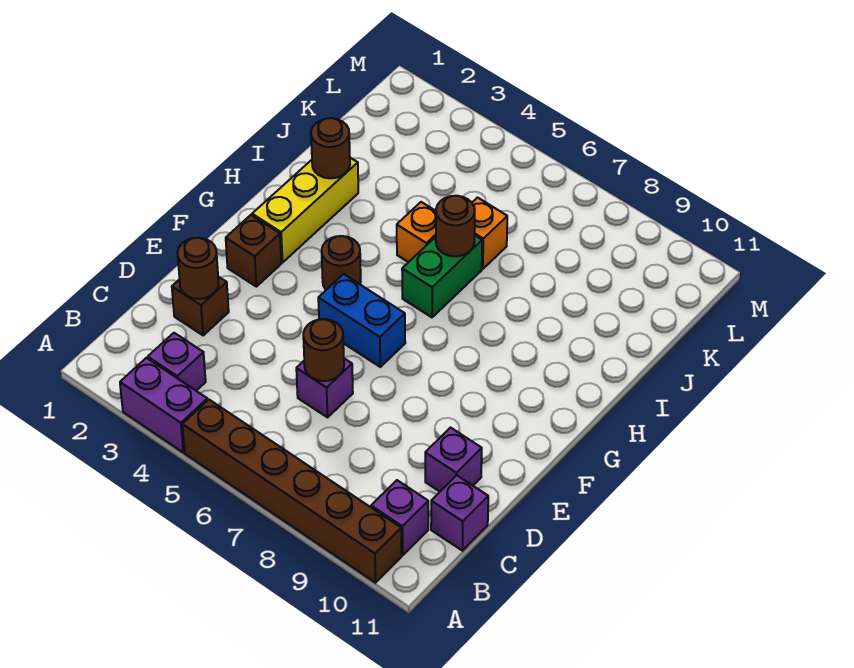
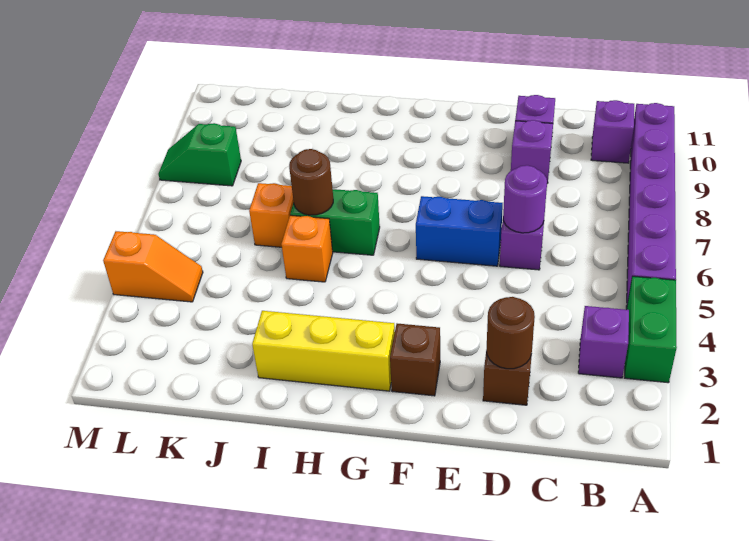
purple brick A3:A4 level 1 -> green brick A3:A4 level 1
brown brick A5:A10 level 1 -> purple brick A5:A10 level 1
purple brick C11 level 1 -> purple brick D9 level 1
brown round brick D6 level 2 -> purple round brick D6 level 2
blue brick F5:F6 level 1 -> blue brick E6:F6 level 1
brown round brick G4 level 1 -> none
brown round brick I2 level 2 -> none
none -> orange slope L4:M4 level 1 top M
none -> green slope L8:M8 level 1 top L

